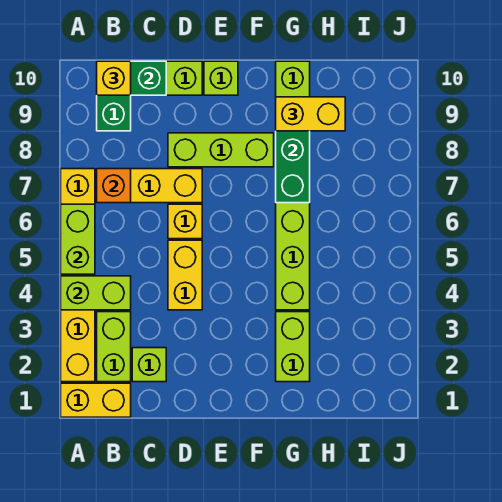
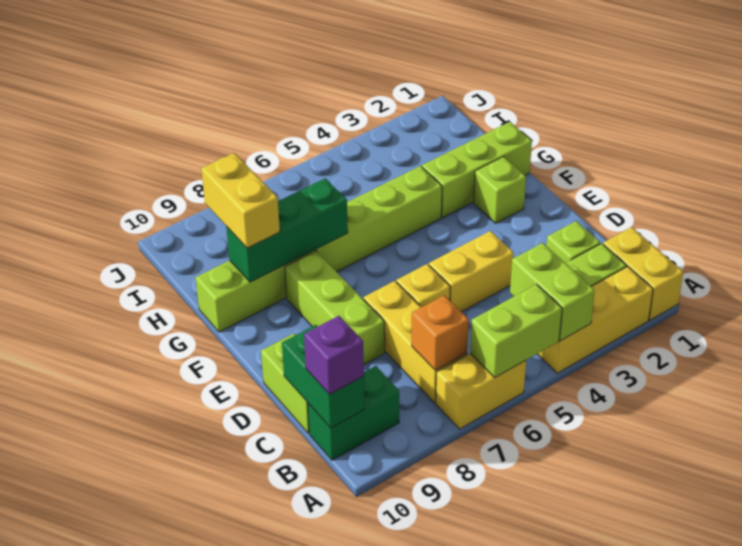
yellow brick B10 level 3 -> purple brick B10 level 3
lime brick E10 level 1 -> lime brick F2 level 1
lime brick G2:G3 level 1 -> lime brick G1:G3 level 1

